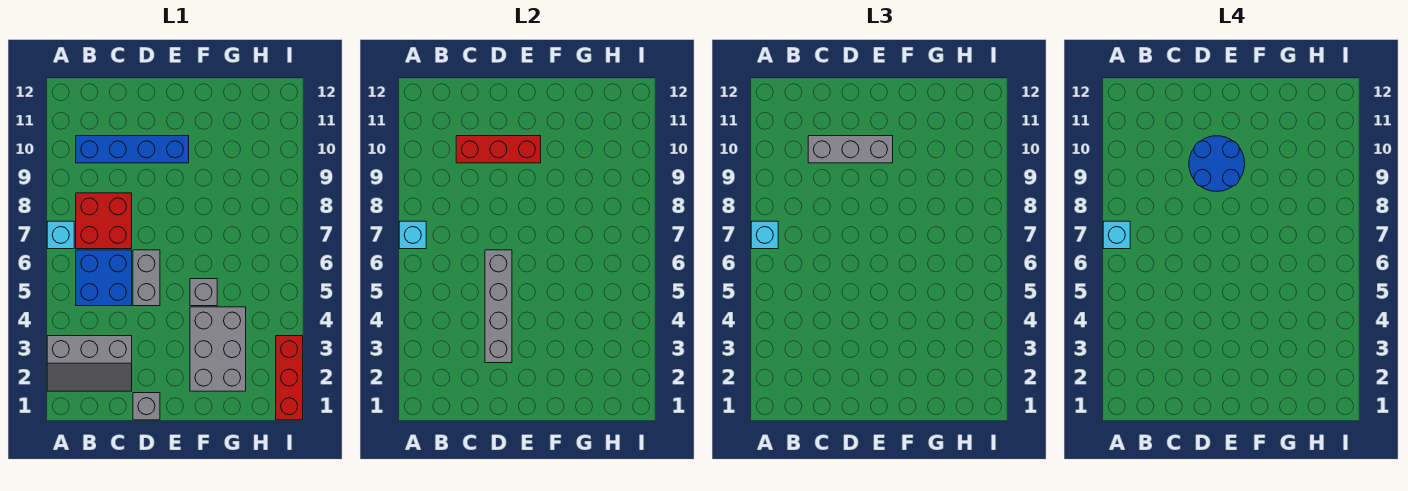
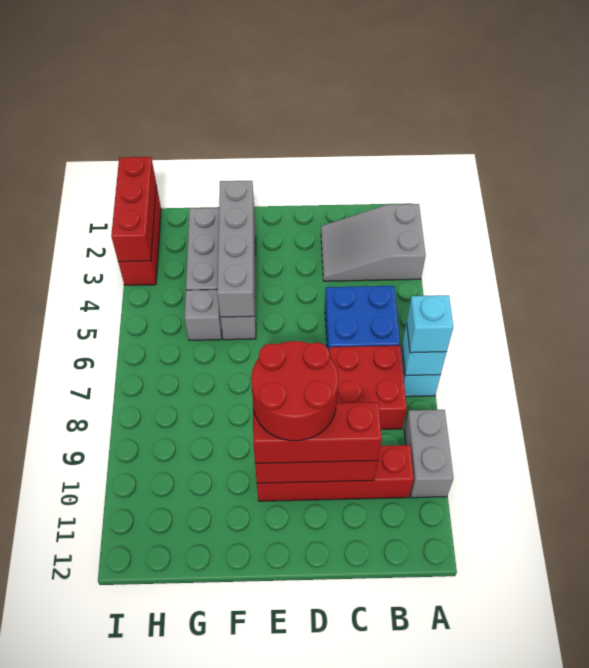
grey slope A2:C3 level 1 top 3 -> grey slope A2:C3 level 1 top A
cyan brick A7 level 4 -> none
blue brick B10:E10 level 1 -> red brick B10:E10 level 1
grey brick C10:E10 level 3 -> red brick C10:E10 level 3
grey brick D1 level 1 -> grey brick G5 level 1
grey brick D3:D6 level 2 -> grey brick F2:F5 level 2
grey brick D5:D6 level 1 -> grey brick A9:A10 level 1
blue round brick D9:E10 level 4 -> red round brick D9:E10 level 4
none -> red brick I1:I3 level 2

